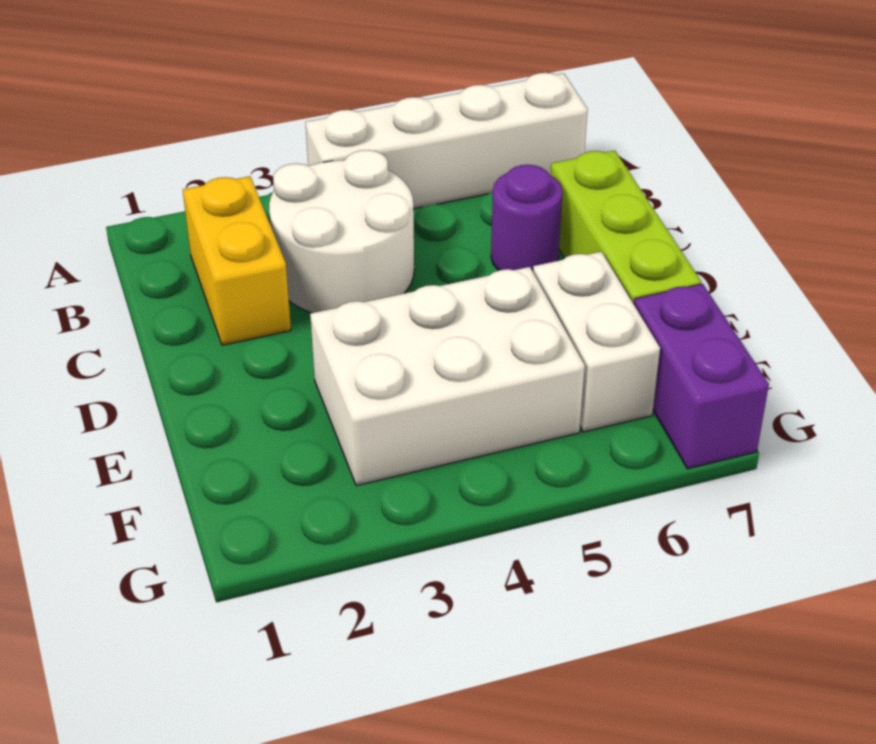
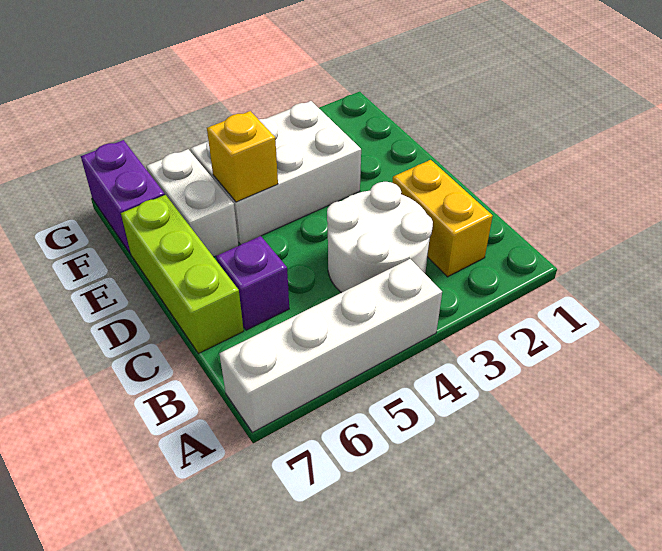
purple round brick C6 level 1 -> purple brick C6 level 1
none -> yellow brick E5 level 2

